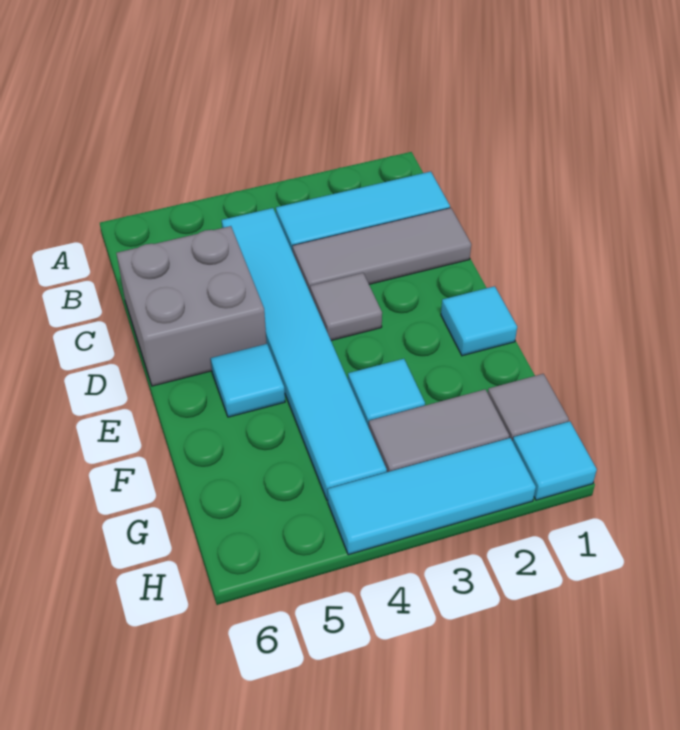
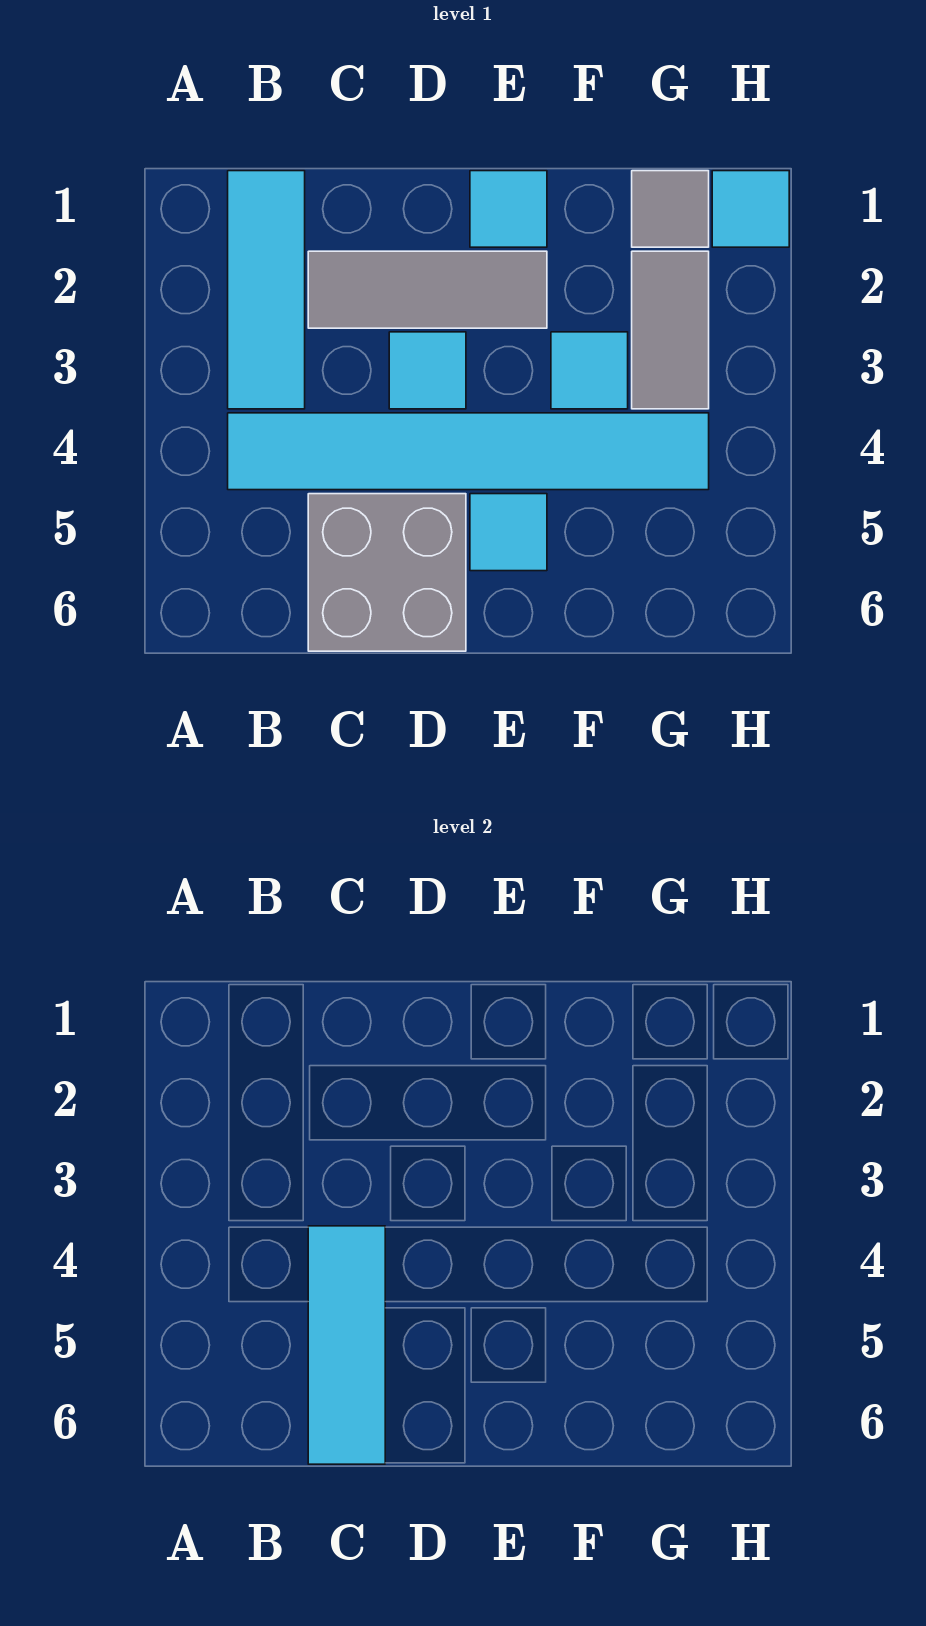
grey tile C1:C3 level 1 -> grey tile C2:E2 level 1
grey tile D3 level 1 -> cyan tile D3 level 1
cyan tile H2:H4 level 1 -> cyan tile C4:C6 level 2

